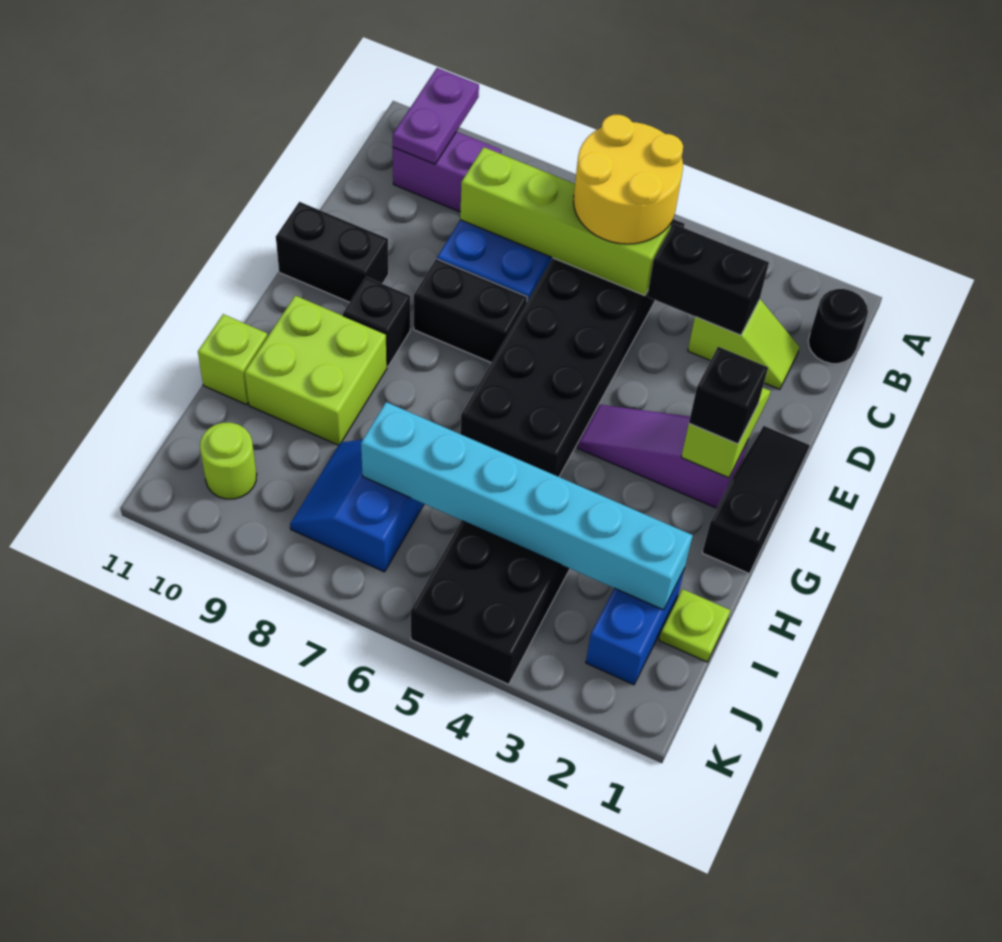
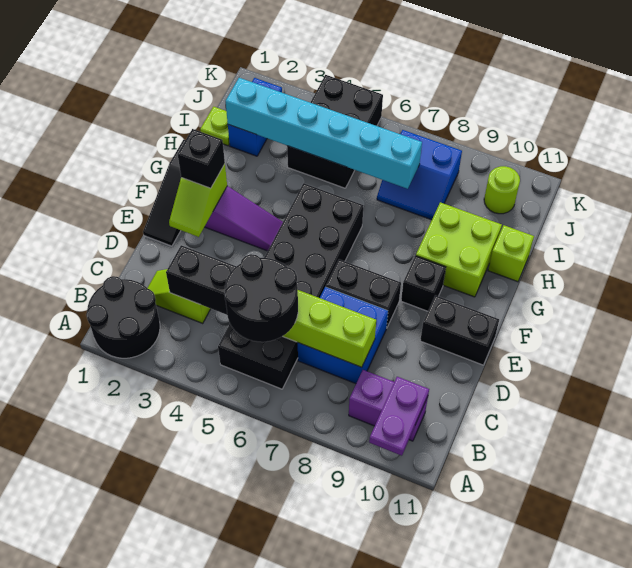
black round brick B1 level 1 -> black round brick A1:B2 level 1
yellow round brick B5:C6 level 3 -> black round brick B5:C6 level 3
blue slope I7:J8 level 1 top 7 -> blue slope I7:J8 level 1 top J

